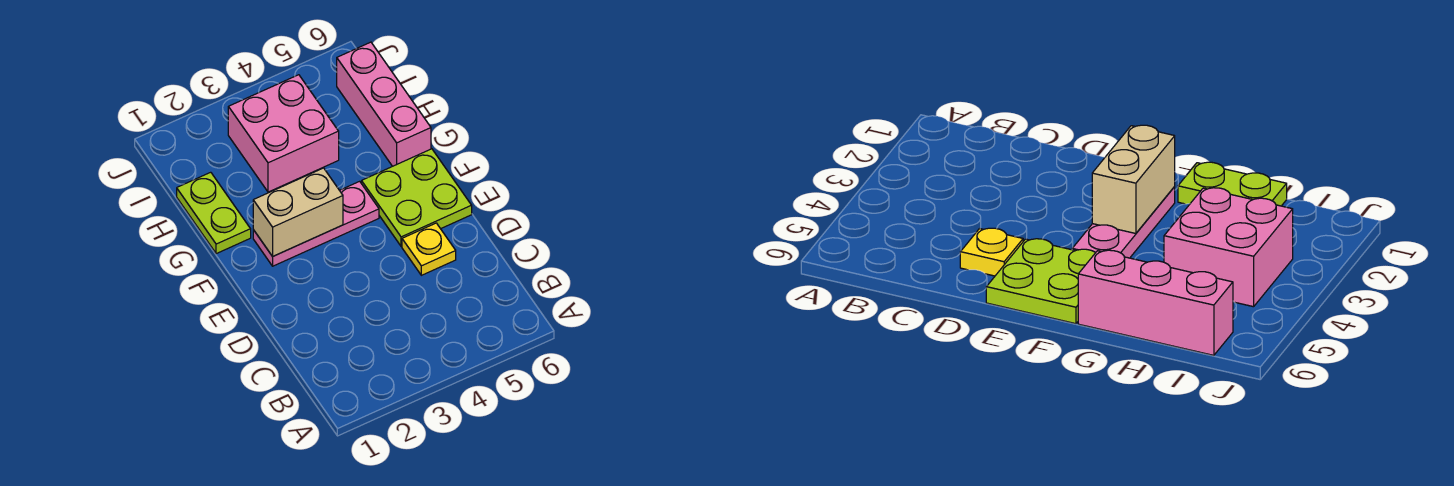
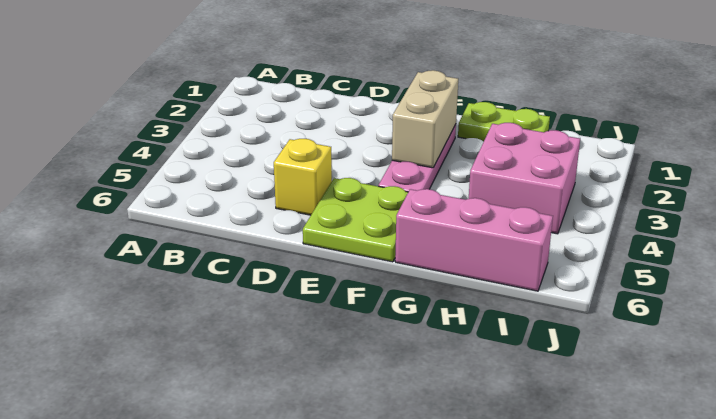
yellow plate D5 level 1 -> yellow brick D5 level 1

